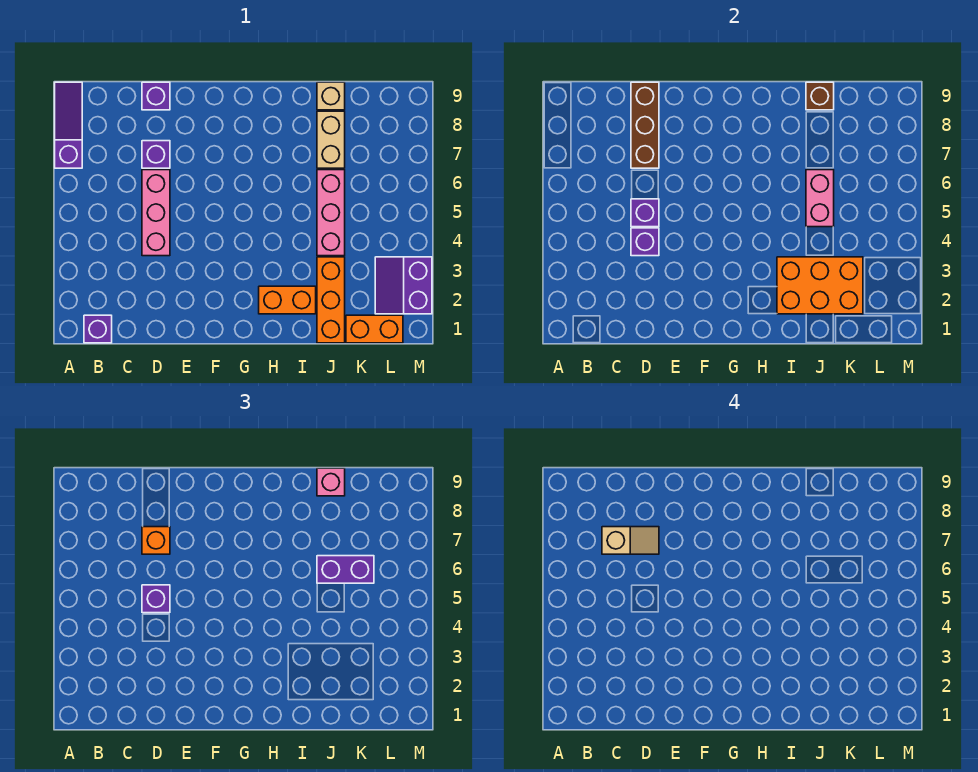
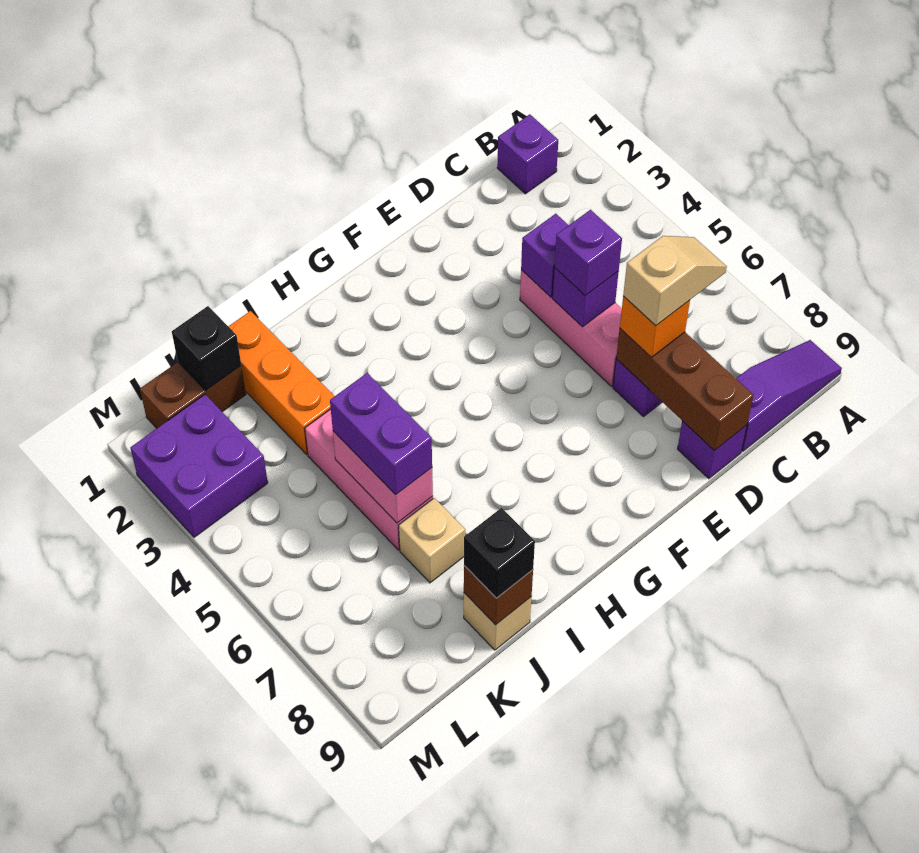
purple slope A7:A9 level 1 top 7 -> purple slope A9:C9 level 1 top C
tan slope C7:D7 level 4 top C -> tan slope C7:D7 level 4 top D
orange brick H2:I2 level 1 -> none
orange brick I2:K3 level 2 -> none
purple brick J6:K6 level 3 -> purple brick J5:J6 level 3
tan brick J7:J8 level 1 -> tan brick J7 level 1
pink brick J9 level 3 -> black brick J9 level 3
orange brick K1:L1 level 1 -> brown brick K1:L1 level 1
none -> black brick K1 level 2
purple slope L2:M3 level 1 top M -> purple brick L2:M3 level 1

